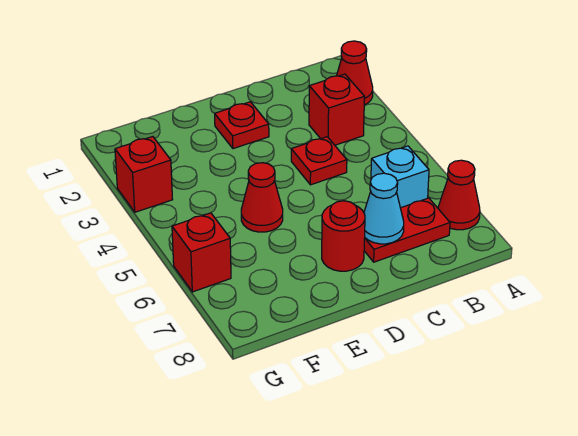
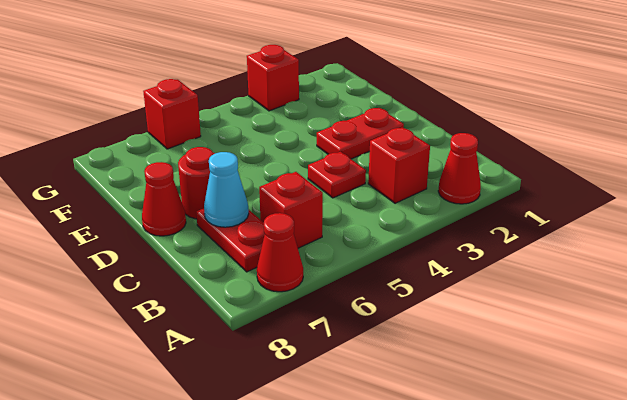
cyan brick B6 level 1 -> red brick B6 level 1
red plate D2 level 1 -> red plate D2:D3 level 1
red cone E5 level 1 -> red cone D8 level 1

